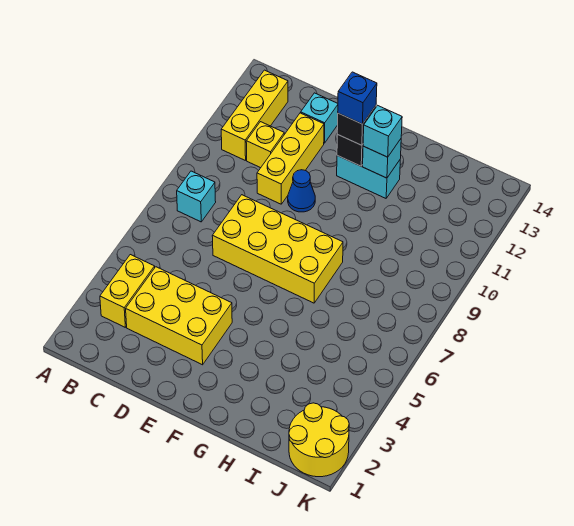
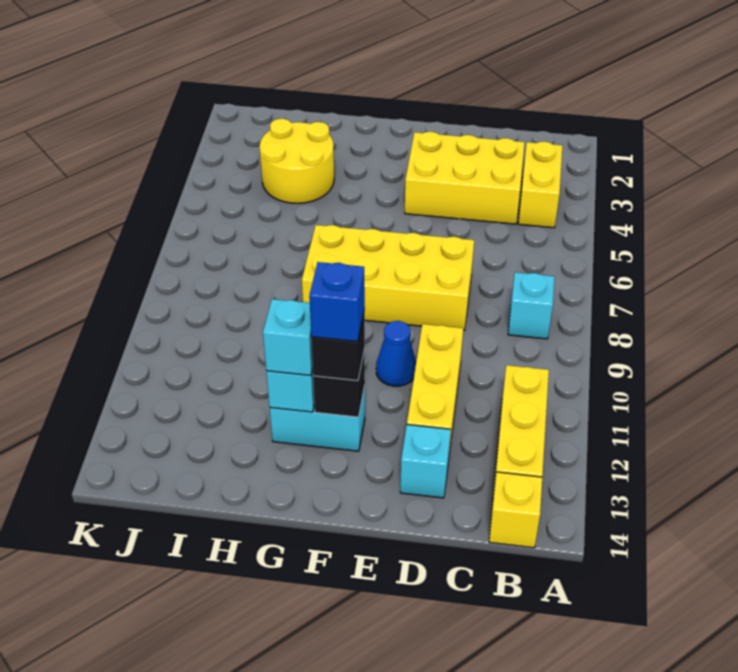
yellow brick C11 level 1 -> yellow brick B14 level 1
yellow round brick J1:K2 level 1 -> yellow round brick H3:I4 level 1

